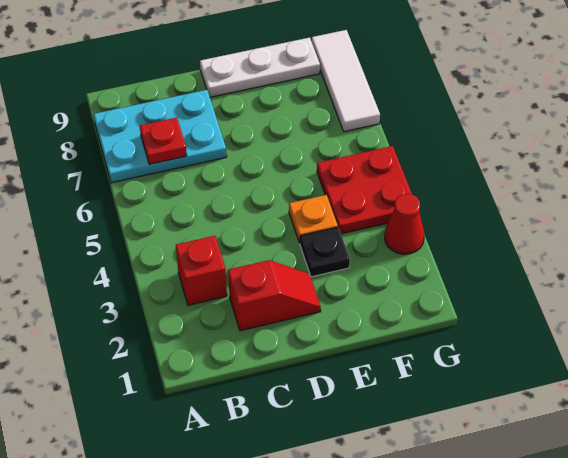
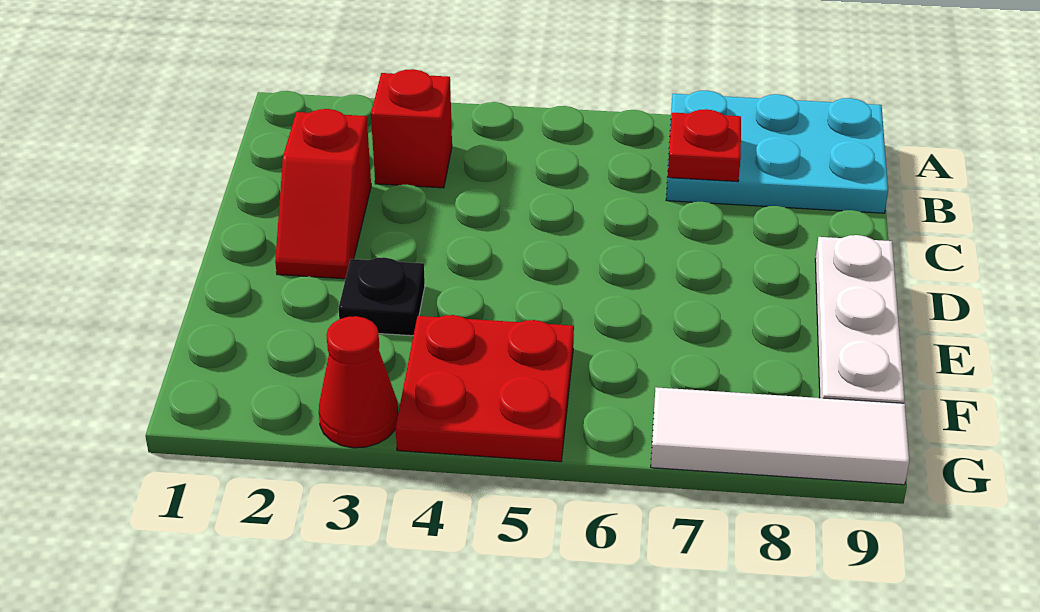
cyan plate A7:C8 level 1 -> cyan plate A7:B9 level 1
orange plate E4 level 1 -> none

